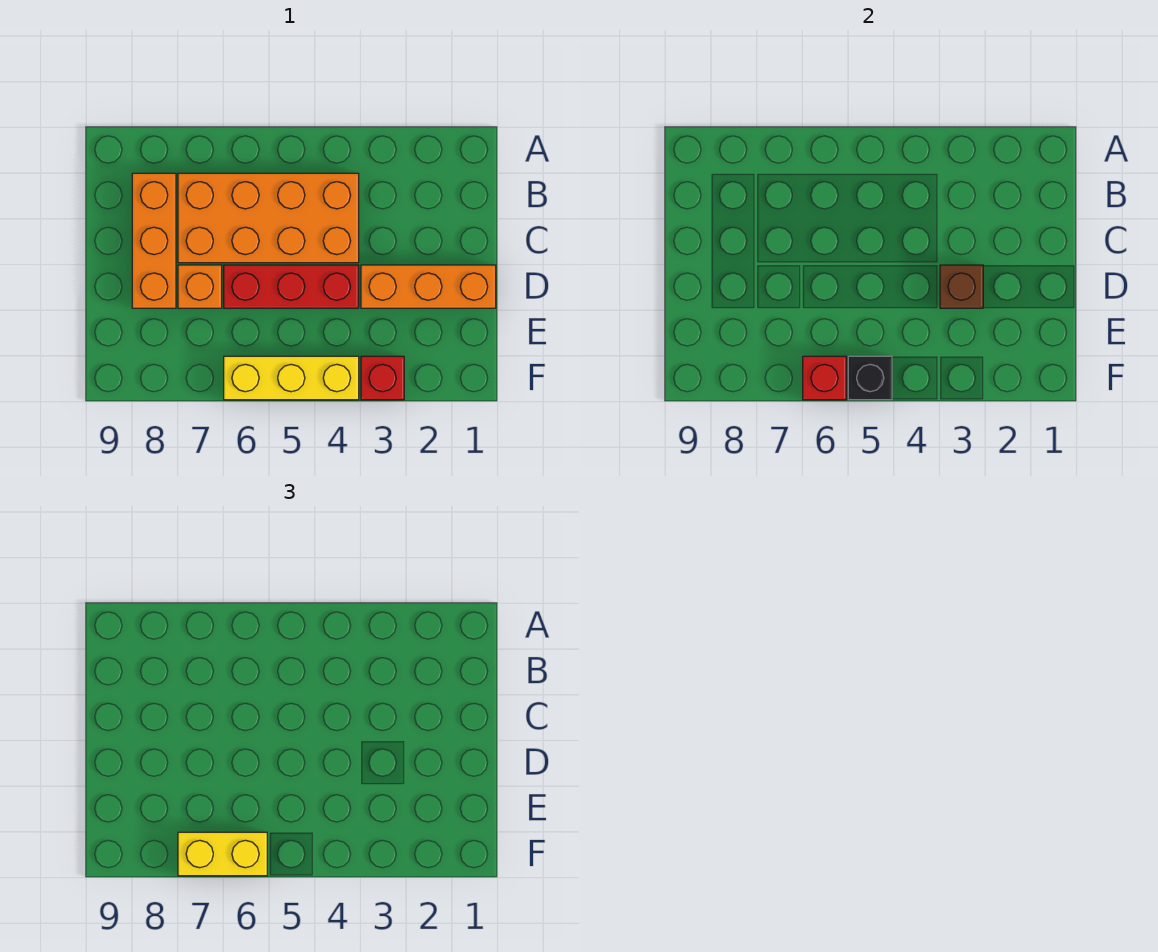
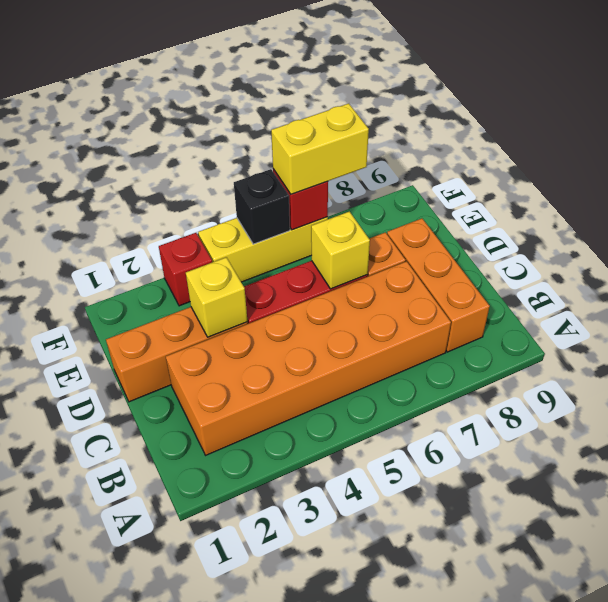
orange brick B4:C7 level 1 -> orange brick B2:C7 level 1
brown brick D3 level 2 -> yellow brick D3 level 2
none -> yellow brick D6 level 2

